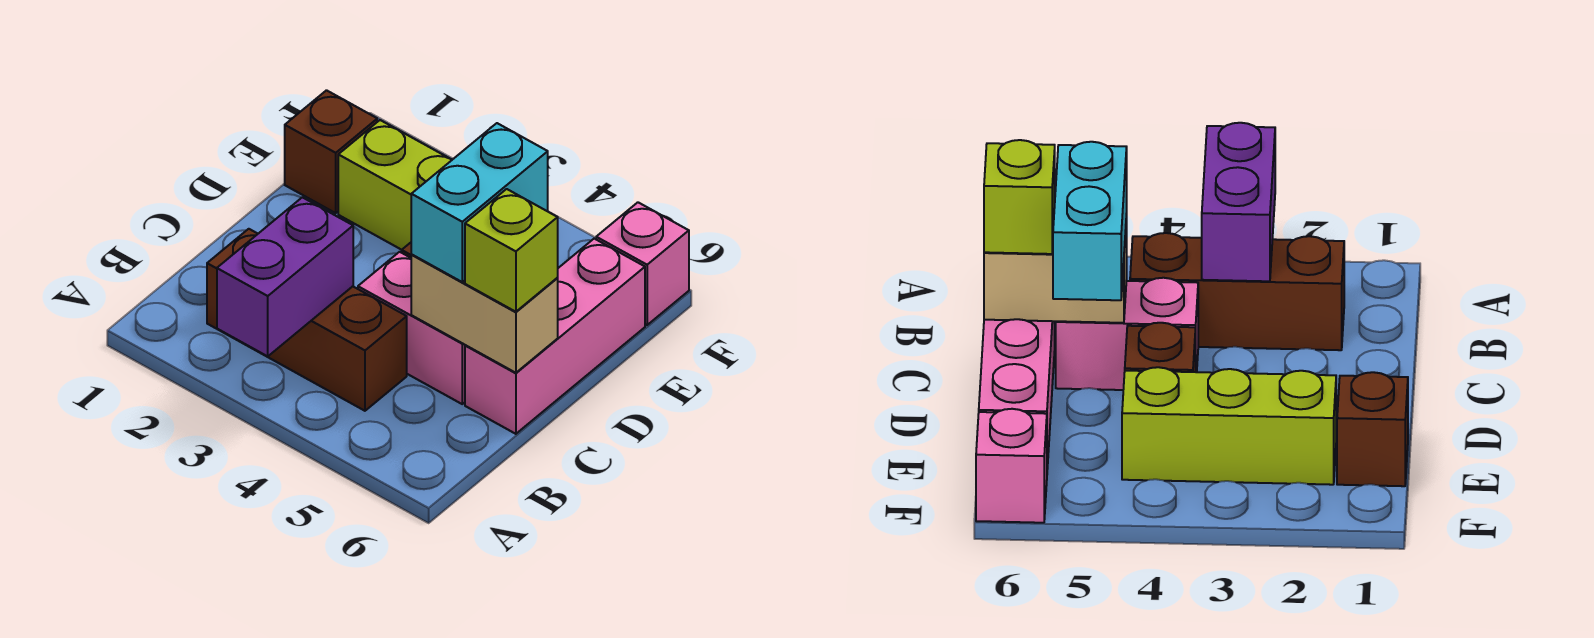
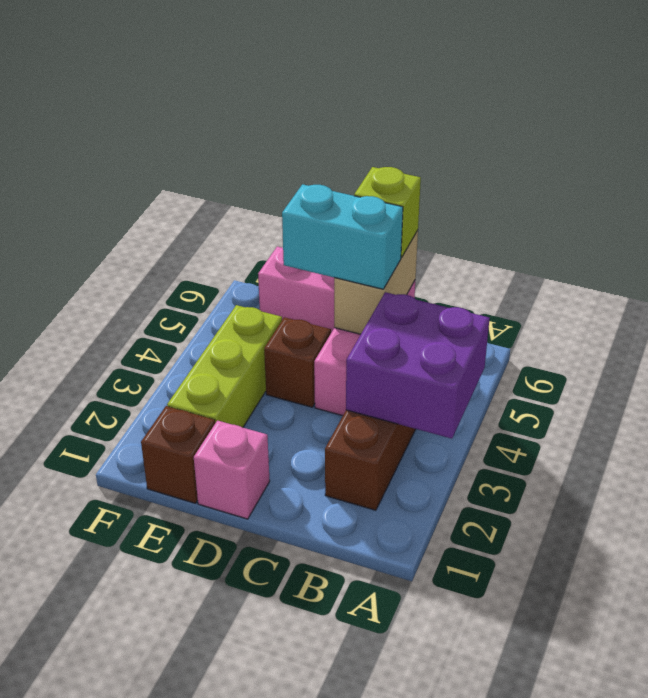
purple brick A3:B3 level 2 -> purple brick A3:B4 level 2
pink brick F6 level 1 -> pink brick D1 level 1

